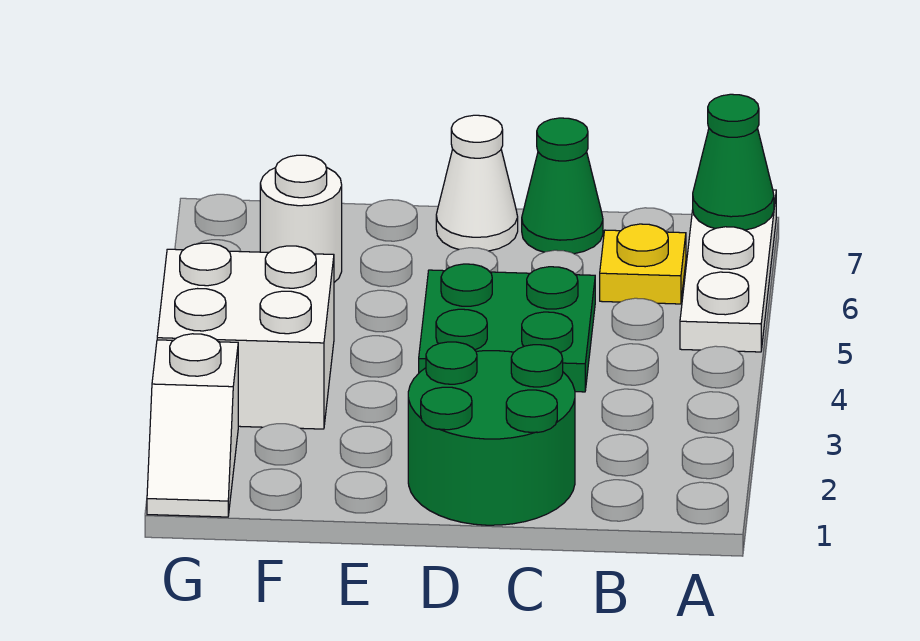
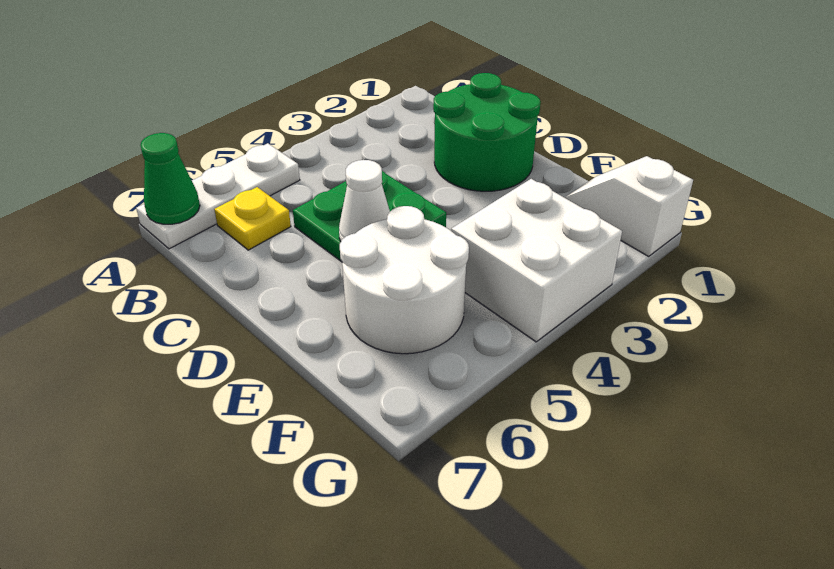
green cone C7 level 1 -> none
white cone D7 level 1 -> white cone D5 level 2
white round brick F6 level 1 -> white round brick E5:F6 level 1
white slope G1:G2 level 1 top 2 -> white slope F1:G1 level 1 top G

